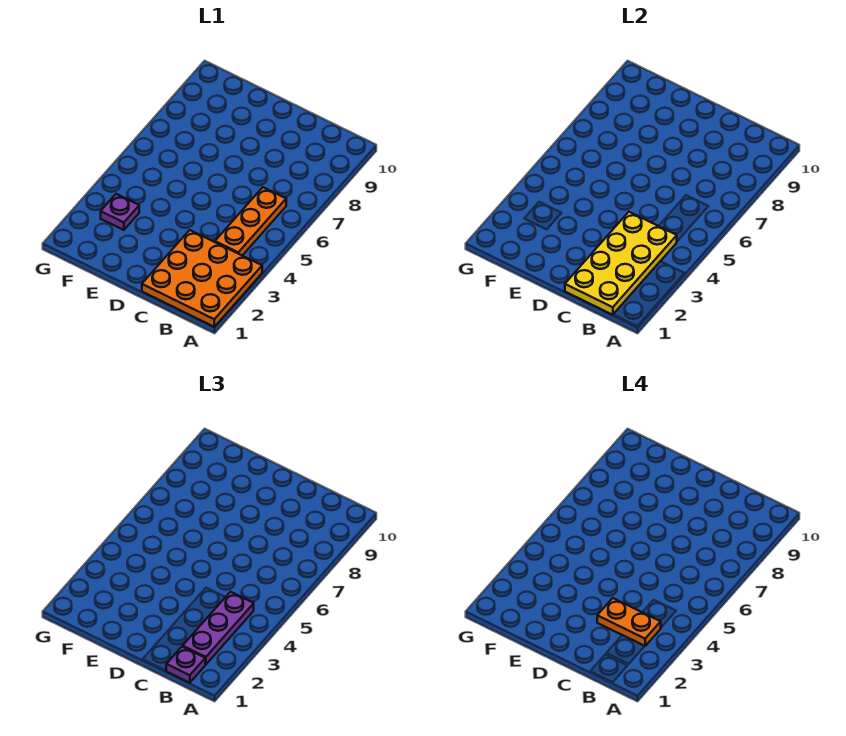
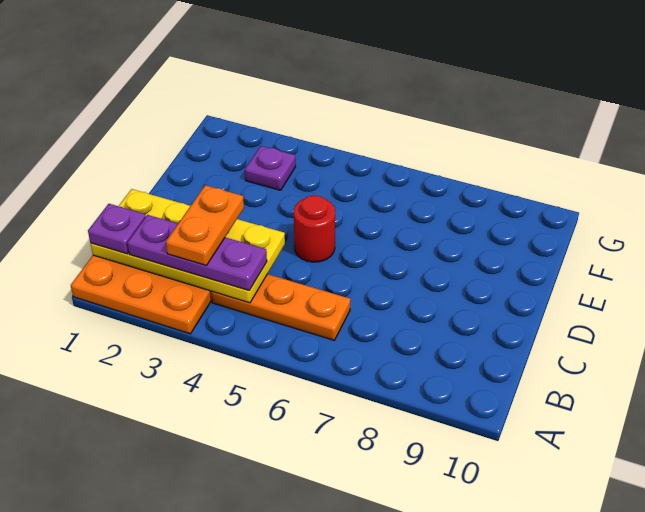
none -> red round brick D5 level 1

